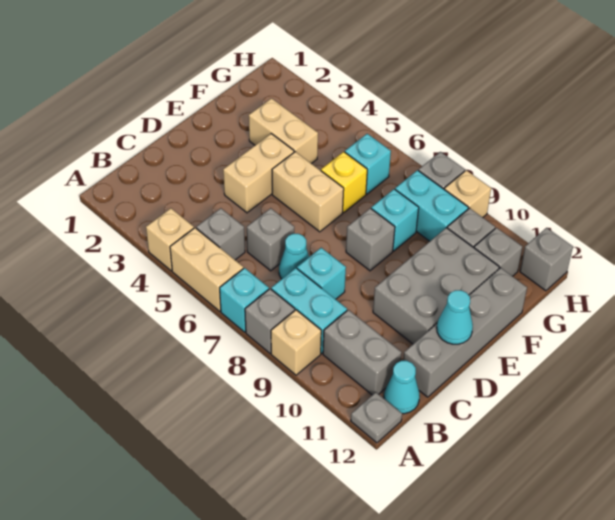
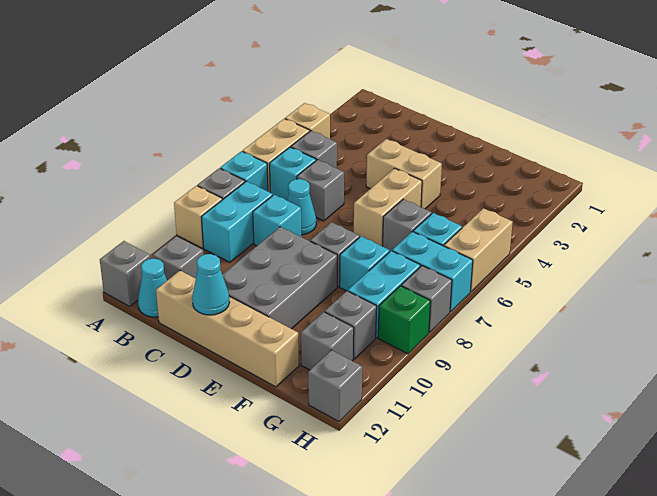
grey plate A12 level 1 -> grey brick A12 level 1
none -> cyan brick B6 level 1
grey brick B10:B11 level 1 -> grey brick B11 level 1
grey brick C12:F12 level 1 -> tan brick C12:F12 level 1
grey brick D10:F11 level 1 -> grey brick D9:E11 level 1
tan brick F3:F4 level 1 -> tan brick H5:H6 level 1
yellow brick F6 level 1 -> grey brick F6 level 1
none -> cyan brick G7:H7 level 1
tan brick H9 level 1 -> green brick H9 level 1

